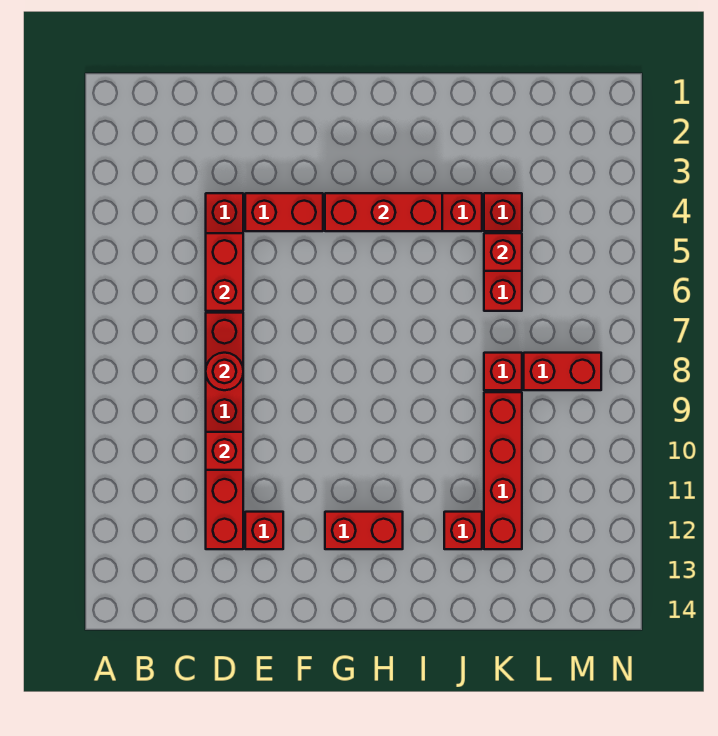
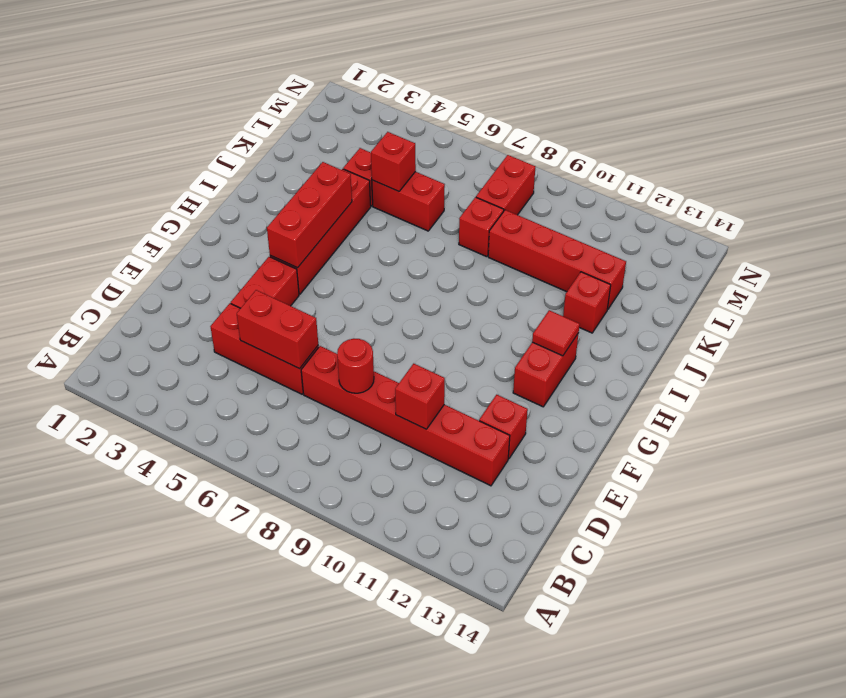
none -> red tile H12 level 2

